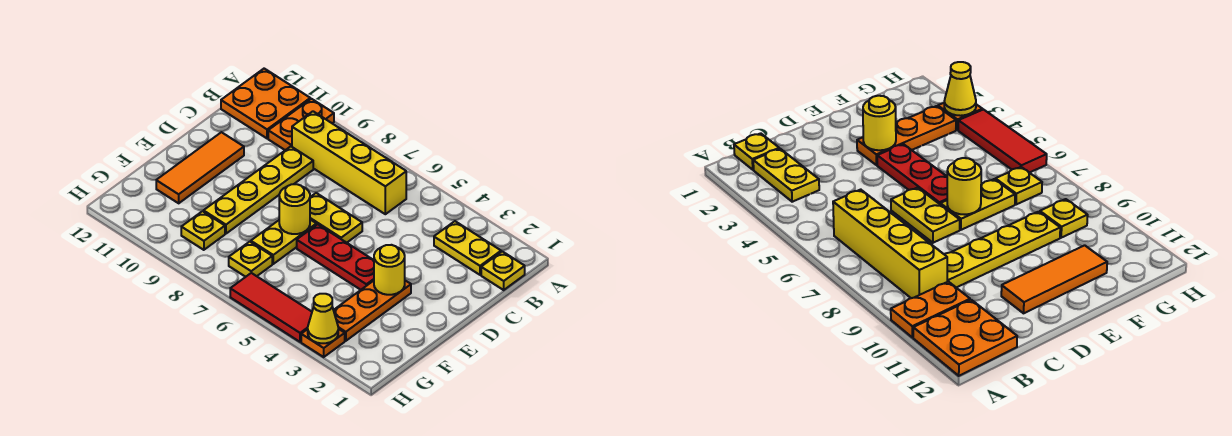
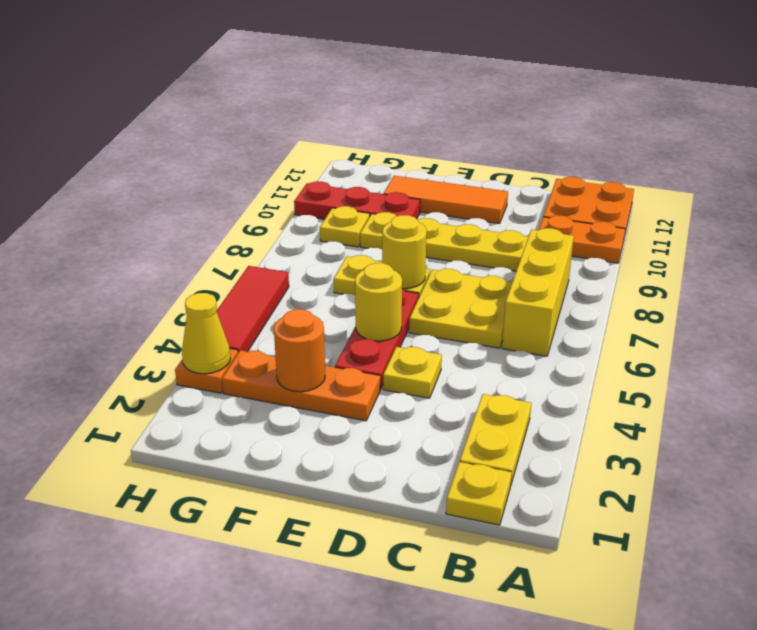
yellow brick B6:B9 level 1 -> yellow brick B6:B8 level 1
yellow plate D6:D7 level 1 -> yellow plate C6:D7 level 1
yellow round brick E3 level 2 -> yellow round brick E5 level 2
none -> orange round brick F3 level 2
none -> red plate F10:H10 level 1
yellow plate G7 level 1 -> yellow plate D4 level 1

